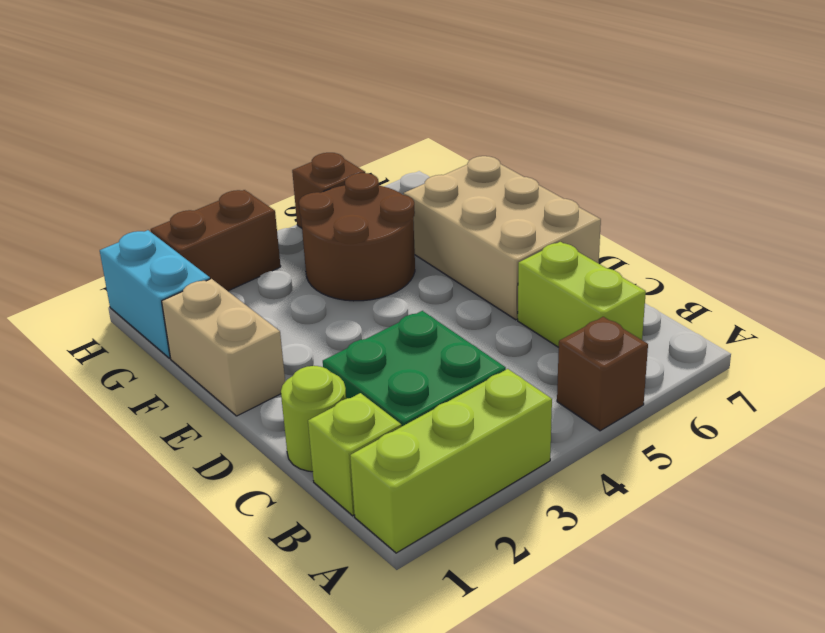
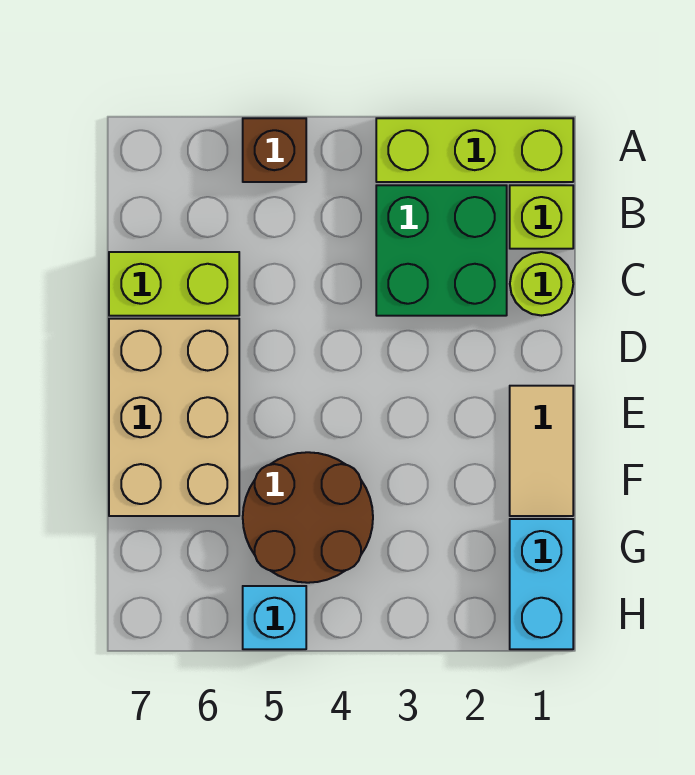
lime brick B6:C6 level 1 -> lime brick C6:C7 level 1
tan brick E1:F1 level 1 -> tan tile E1:F1 level 1
brown brick H2:H3 level 1 -> none
brown brick H5 level 1 -> cyan brick H5 level 1

